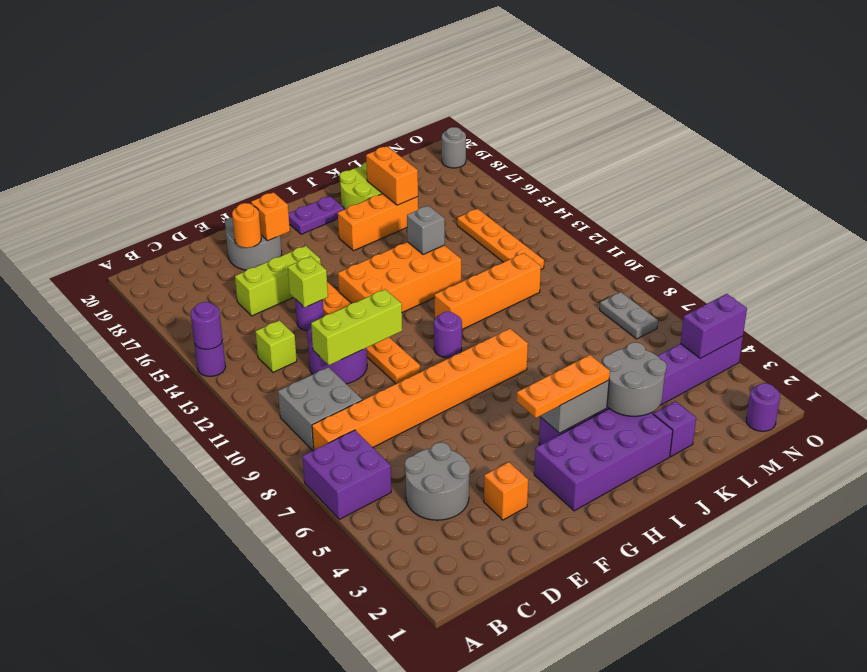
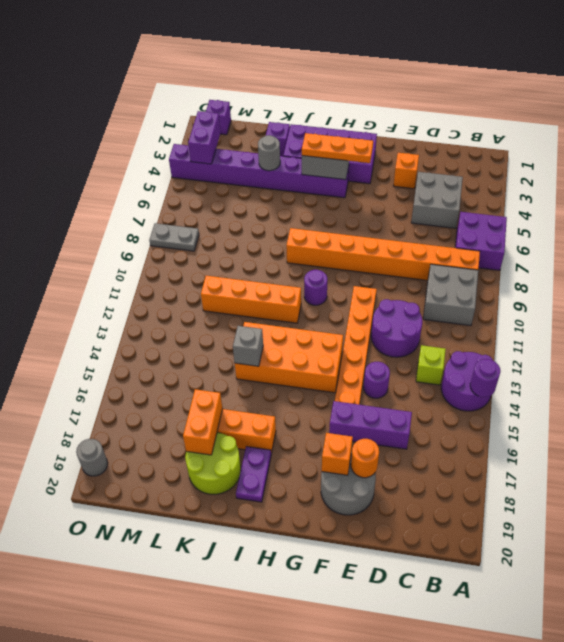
purple round brick A14 level 1 -> purple round brick A13:B14 level 1
grey round brick C4:D5 level 1 -> grey brick C4:D5 level 1
lime brick D11:F11 level 2 -> none
lime brick D16:F16 level 1 -> purple brick D16:F16 level 1
lime brick E14 level 2 -> none
purple plate H19:I19 level 1 -> purple plate I18:I19 level 1
grey round brick J3:K4 level 2 -> grey round brick K4 level 2
orange plate M12:M15 level 1 -> none
purple round brick N1 level 1 -> purple brick N1 level 1
purple brick N4:O4 level 2 -> purple brick N3:N4 level 2
grey plate N7:N8 level 1 -> grey plate N8:O8 level 1

